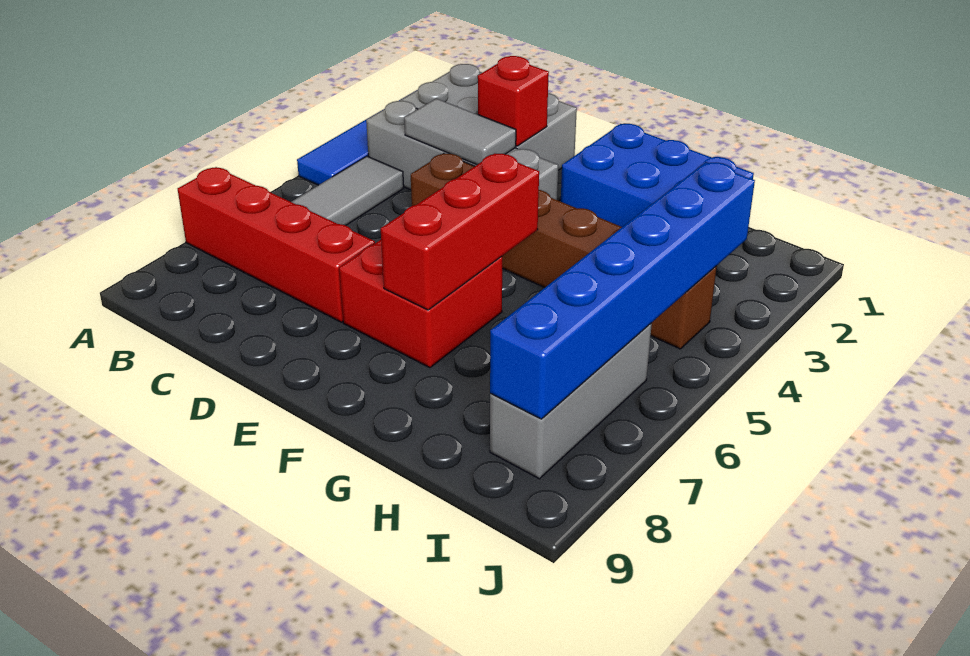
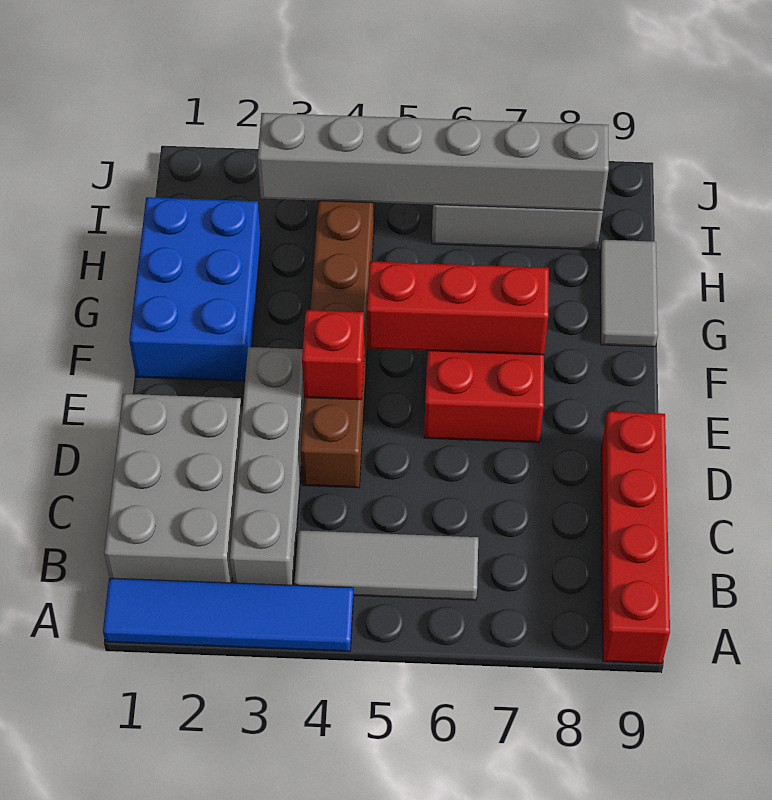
red brick A7:D7 level 1 -> red brick A9:D9 level 1
grey tile C3:D3 level 2 -> grey tile G9:H9 level 1
red brick D2 level 2 -> red brick E4 level 2
blue brick I3:I8 level 2 -> grey brick I3:I8 level 2

